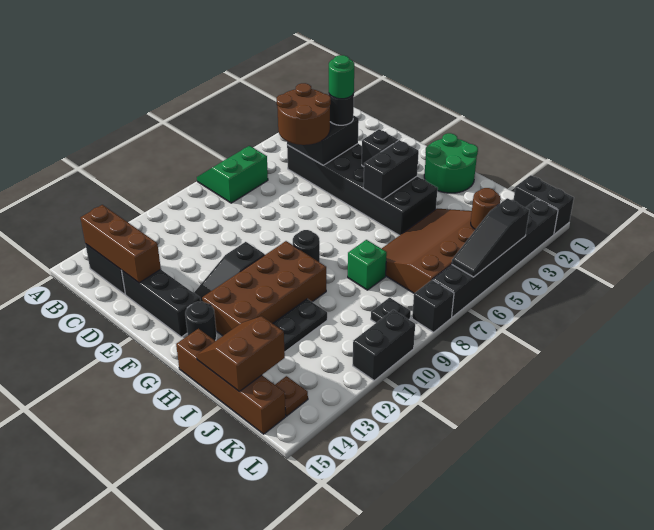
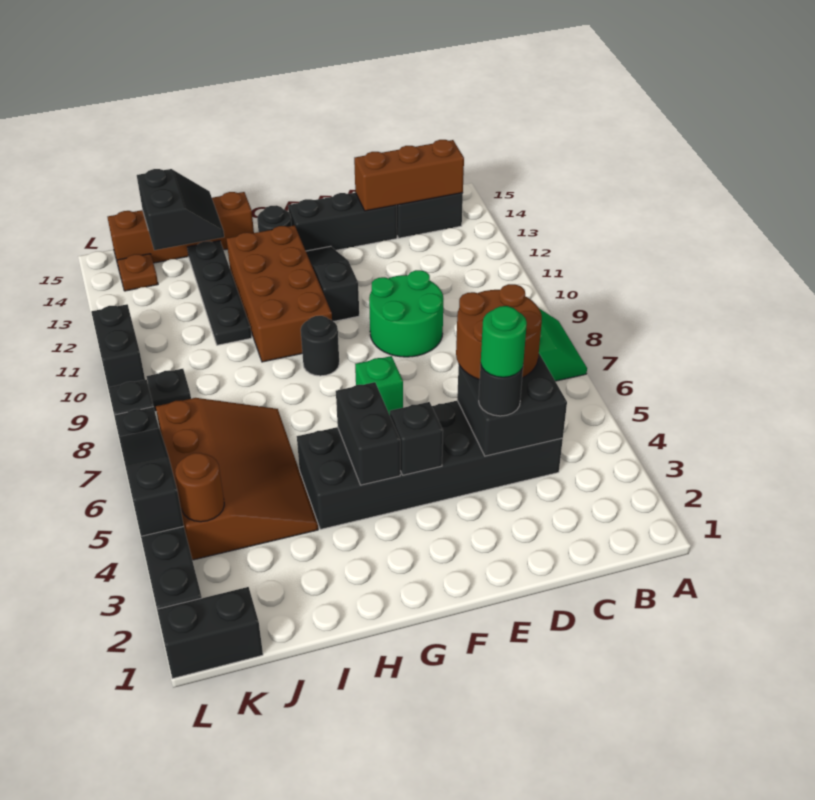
green round brick G1:H2 level 1 -> green round brick D9:E10 level 1
green brick I8 level 1 -> green brick F7 level 1
brown slope I14:J15 level 2 top J -> black slope I14:J15 level 2 top J

